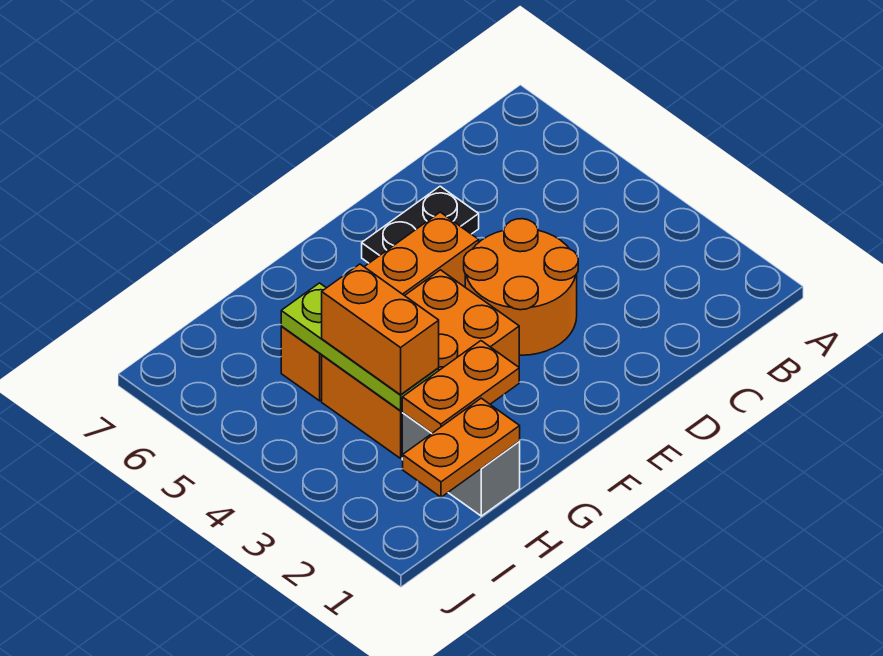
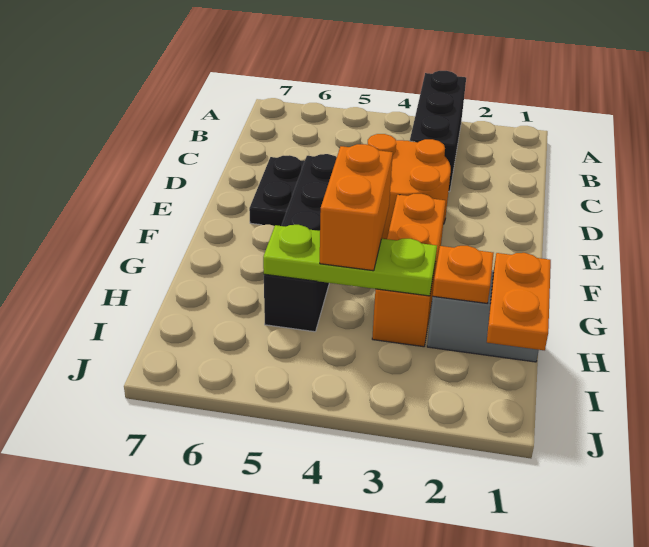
none -> black brick A3:C3 level 1
orange brick E5:H5 level 1 -> black brick E5:H5 level 1
orange brick F3:H4 level 1 -> orange brick F3:H3 level 1
orange plate G2:H2 level 2 -> orange plate H2 level 2
orange brick H3:H4 level 3 -> orange brick G4:H4 level 3

